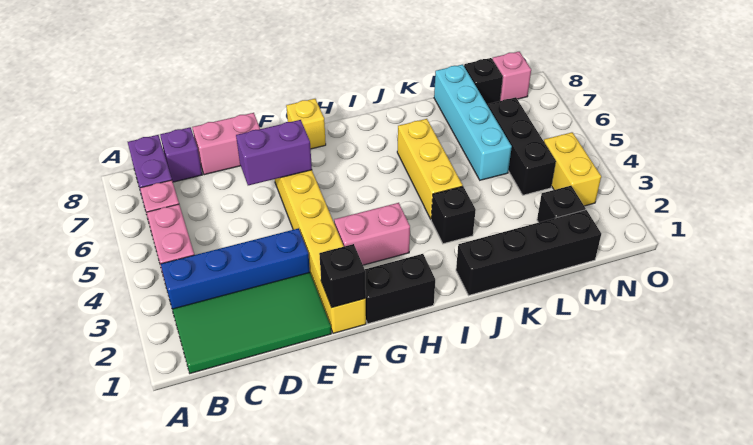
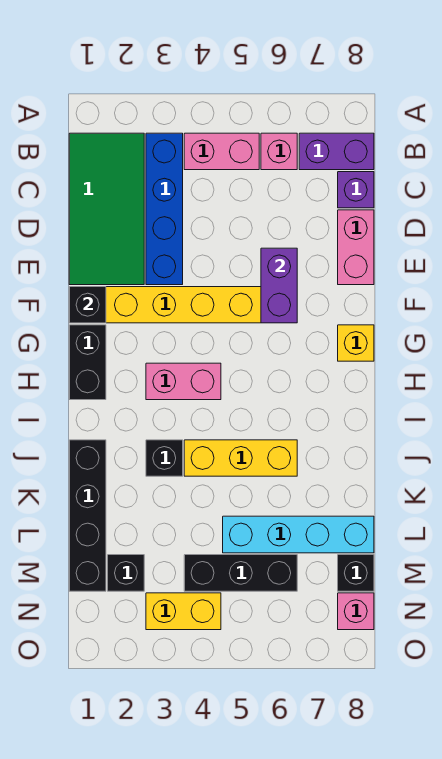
pink brick G3:H3 level 1 -> pink brick H3:H4 level 1

